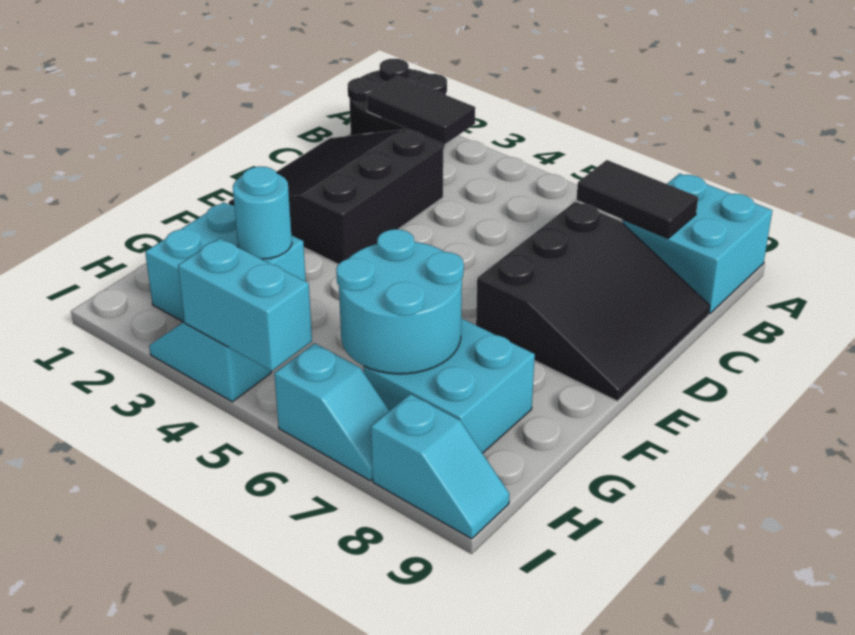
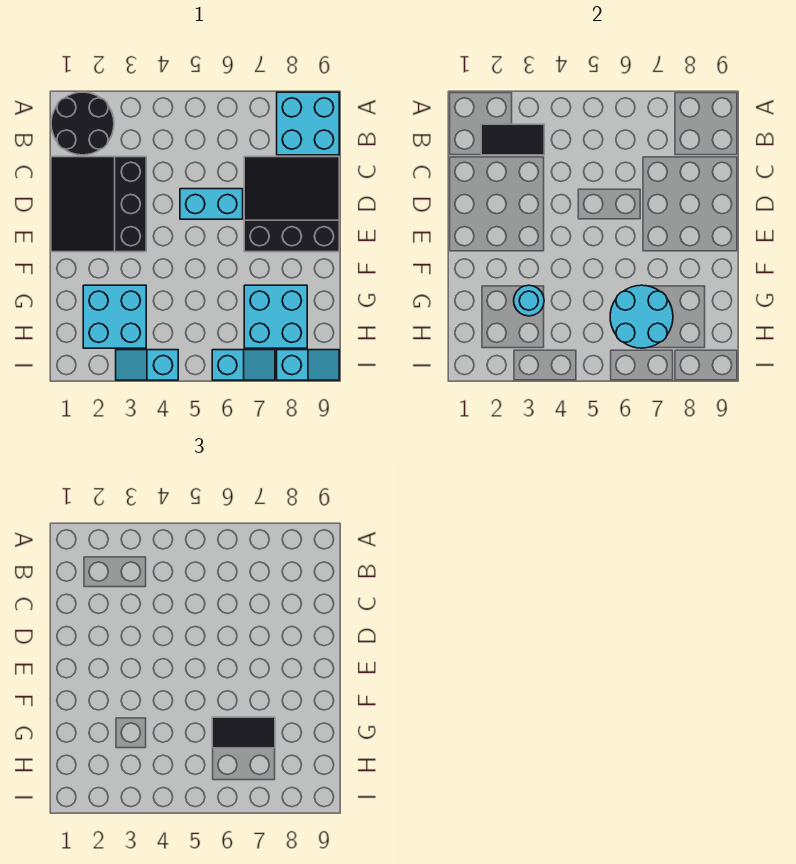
black tile B7:B8 level 2 -> black tile G6:G7 level 3
black slope C7:E9 level 1 top 7 -> black slope C7:E9 level 1 top E
cyan brick I4:I5 level 2 -> cyan brick D5:D6 level 1

